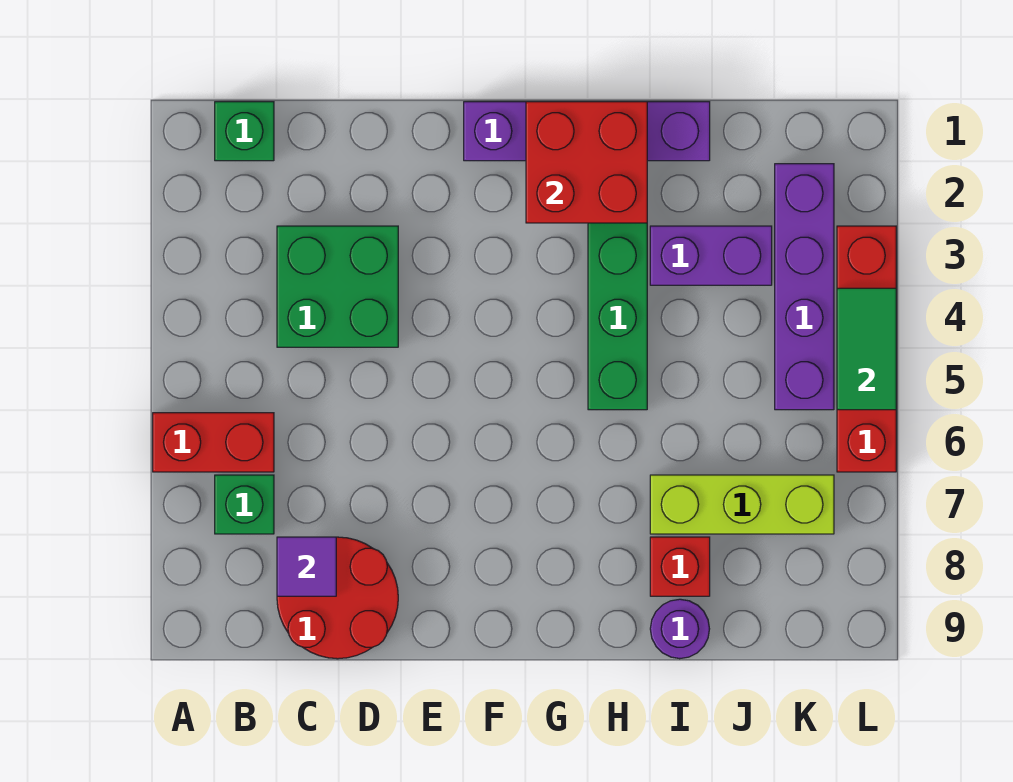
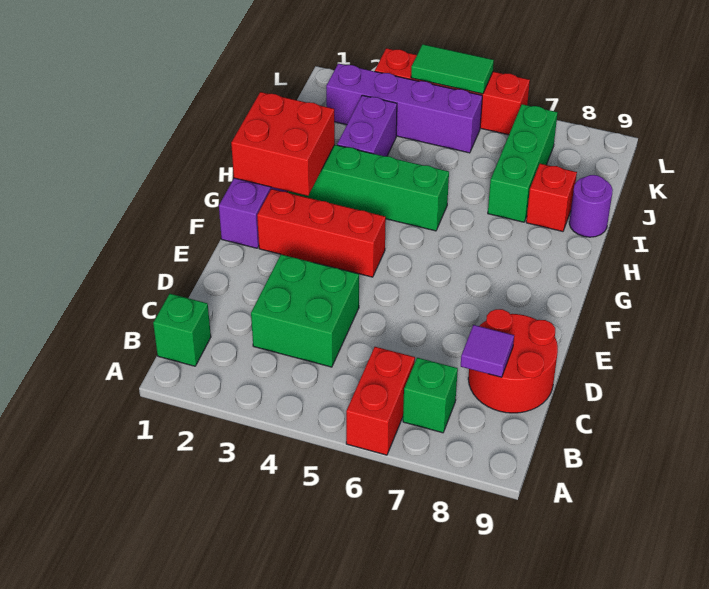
none -> red brick F2:F4 level 1
lime brick I7:K7 level 1 -> green brick I7:K7 level 1

